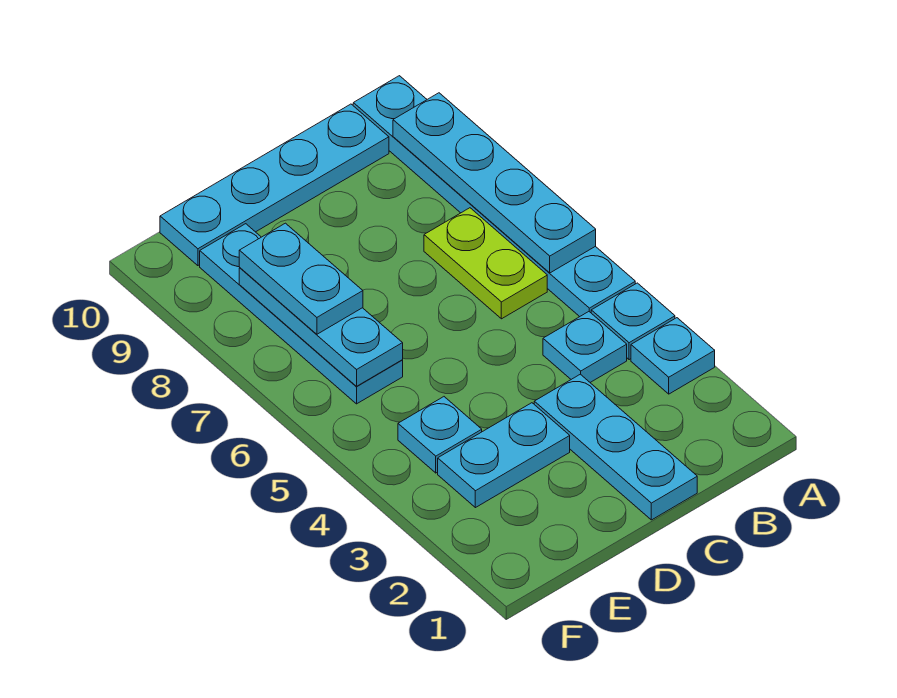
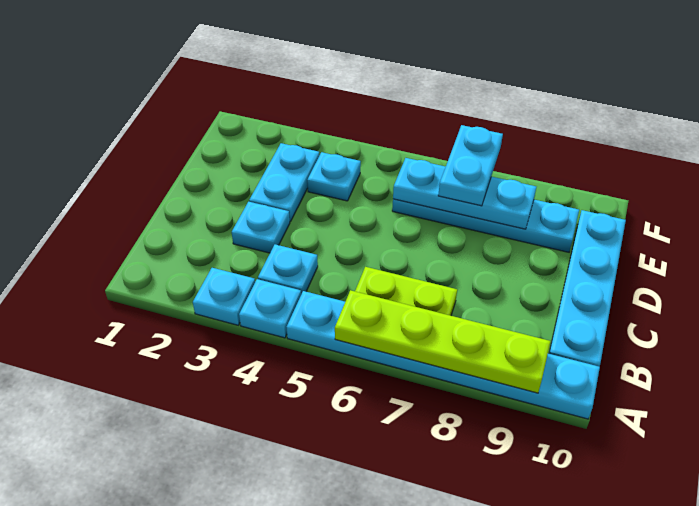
cyan plate A6:A9 level 2 -> lime plate A6:A9 level 2
cyan plate C1:C3 level 1 -> cyan plate C3 level 1
cyan plate E7:E8 level 3 -> cyan plate E7:F7 level 3

